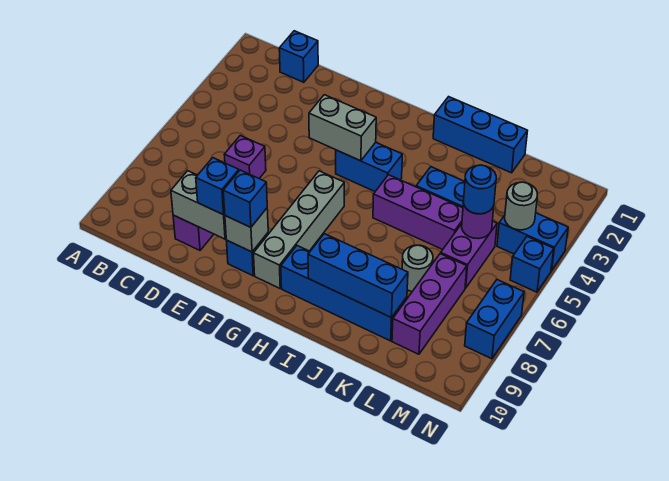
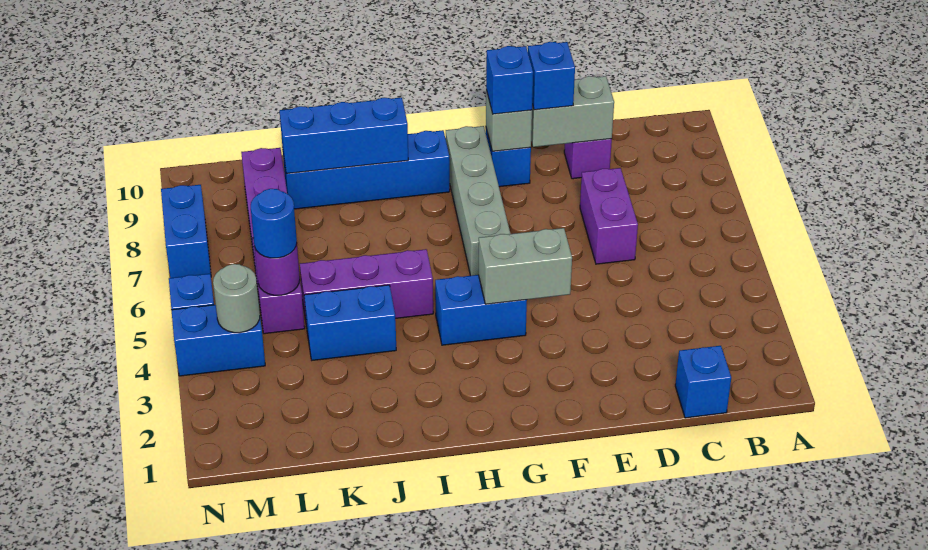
purple brick D6 level 1 -> purple brick D6:D7 level 1
blue brick I1:K1 level 1 -> none
grey round brick K7 level 1 -> none

